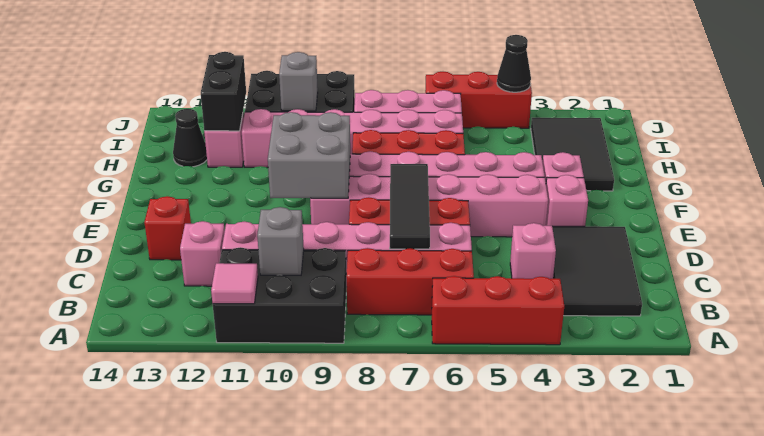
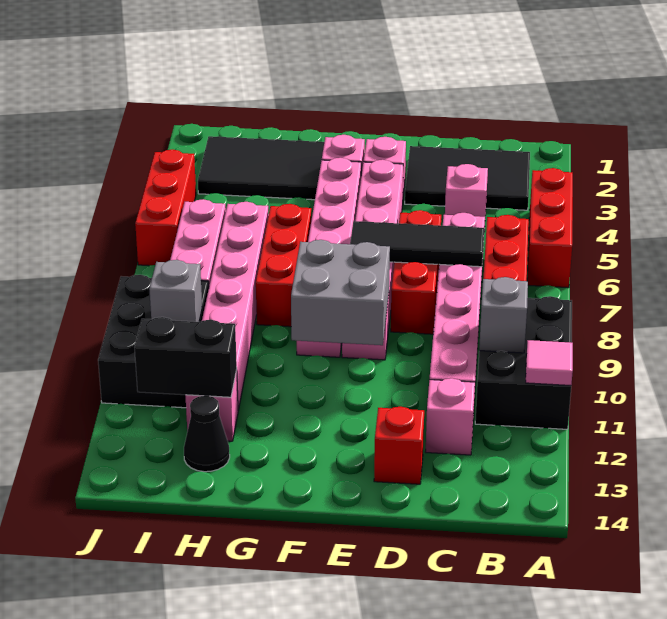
black cone J4 level 2 -> none

